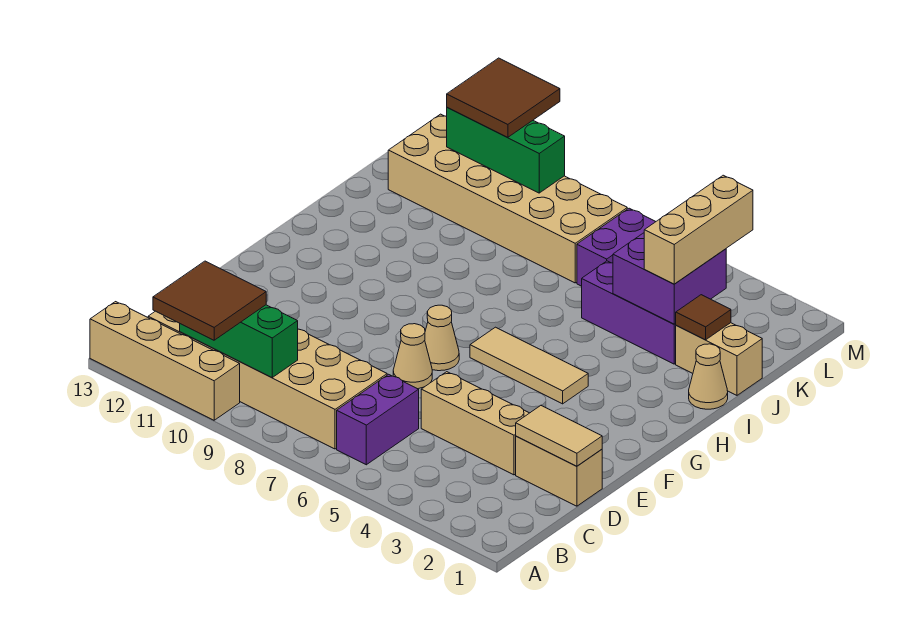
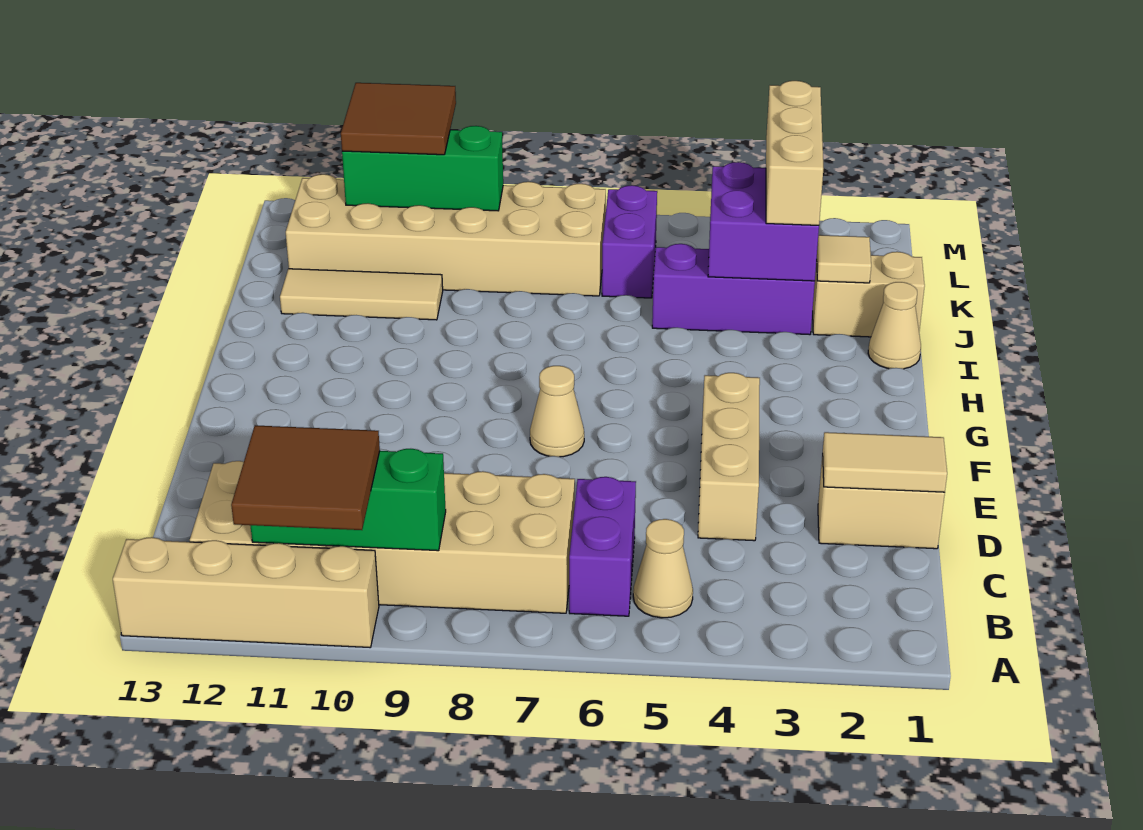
tan brick D3:D5 level 1 -> tan brick D4:F4 level 1
tan cone E7 level 1 -> tan cone B5 level 1
tan tile G4:G6 level 1 -> tan tile J10:J12 level 1
brown tile J2 level 2 -> tan tile J2 level 2

